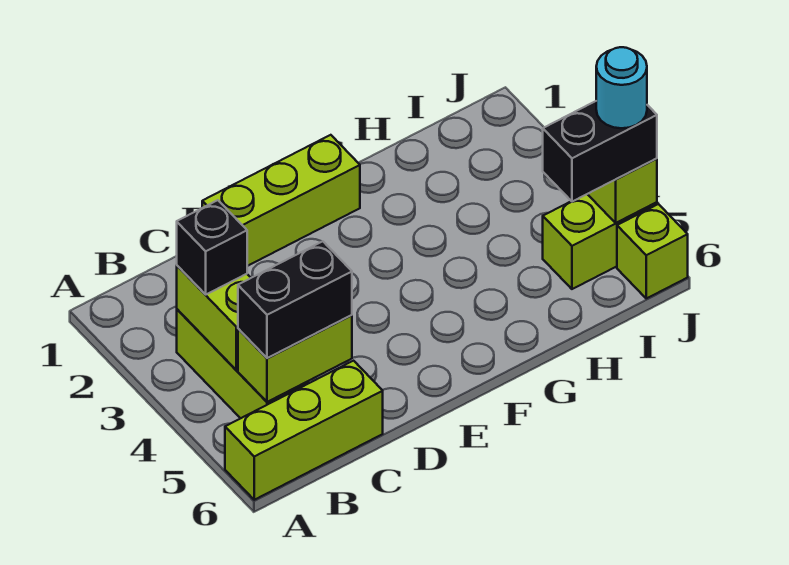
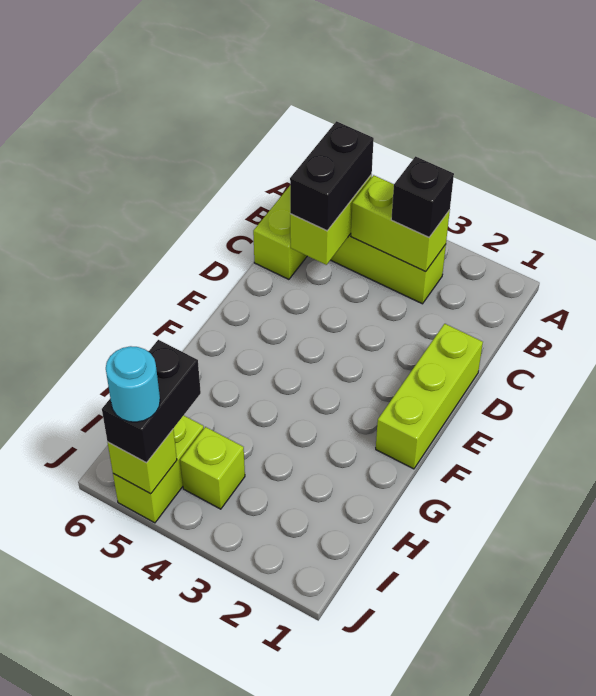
lime brick J6 level 1 -> lime brick I4 level 1

